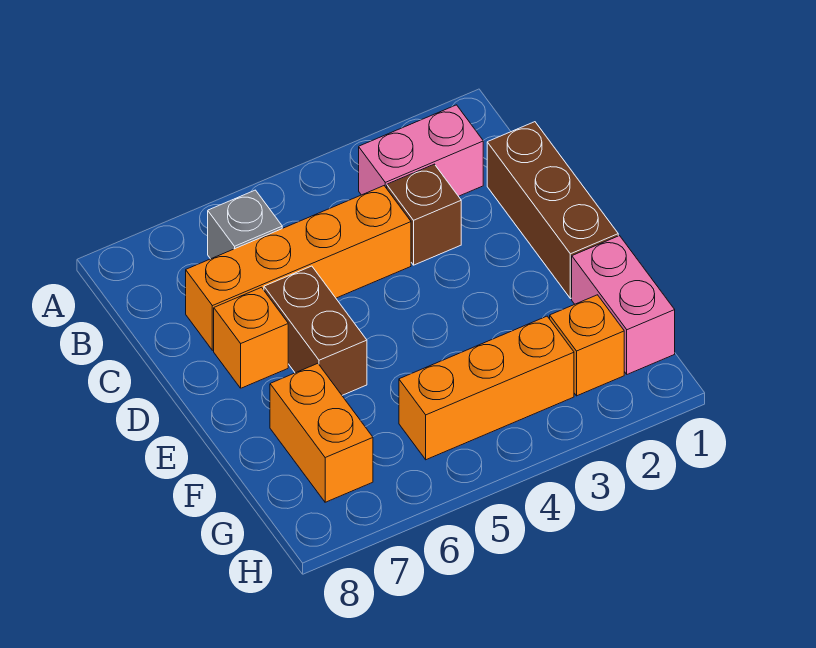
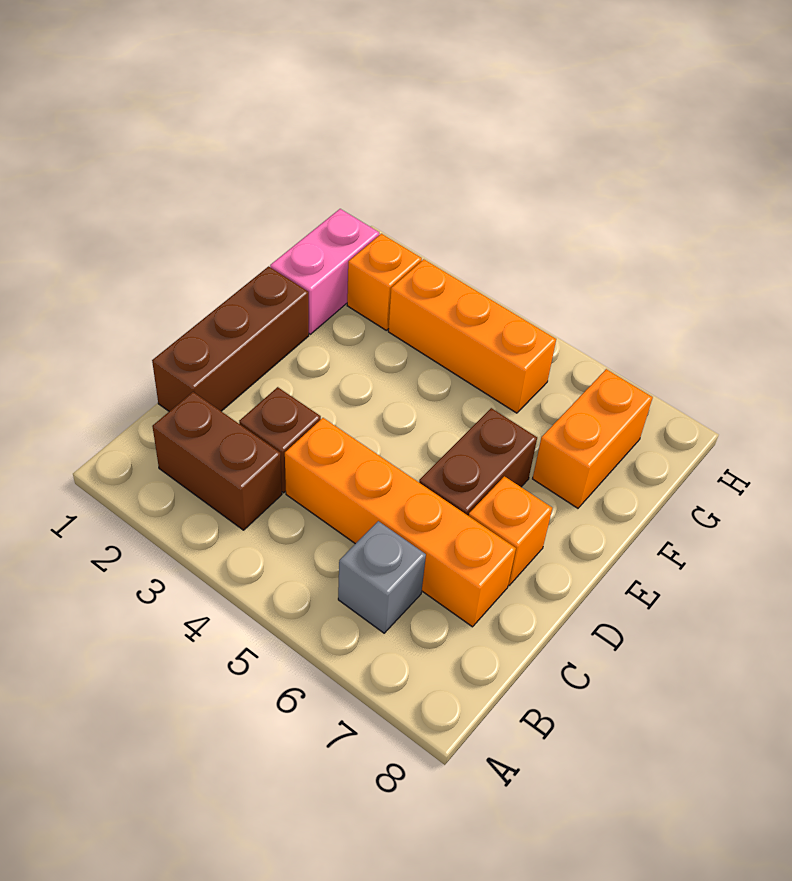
pink brick B2:B3 level 1 -> brown brick B2:B3 level 1

